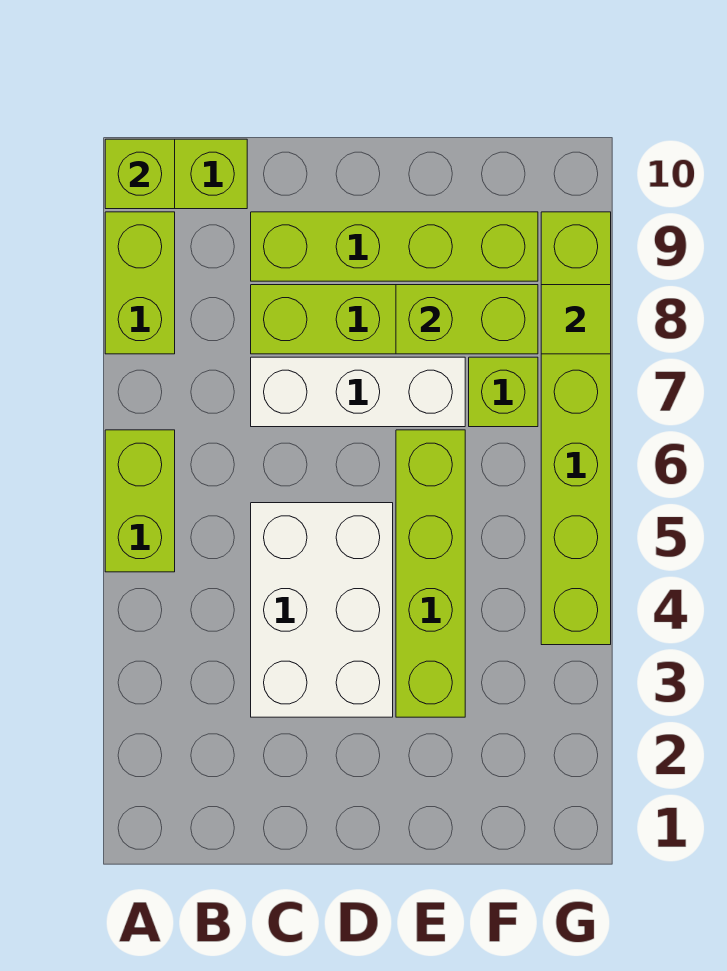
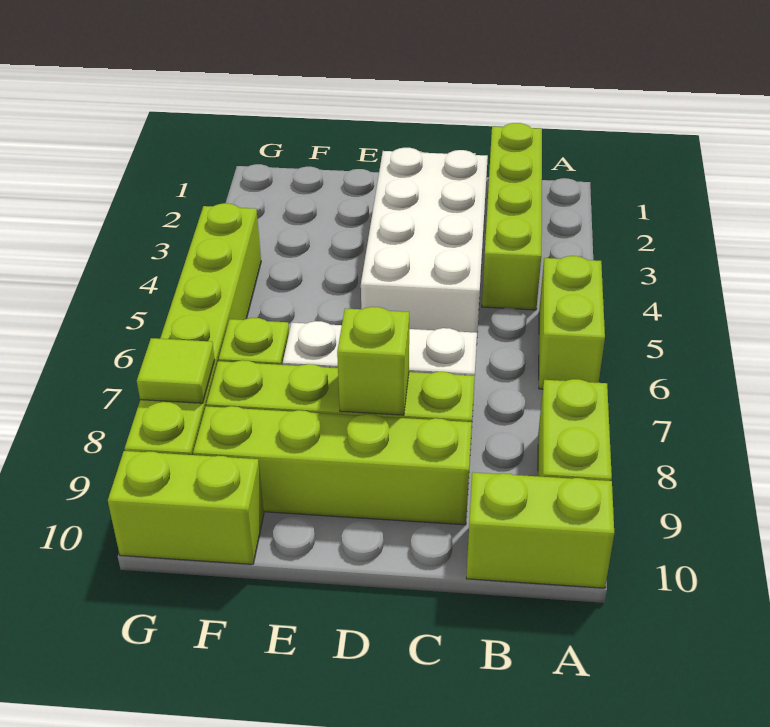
lime brick A10 level 2 -> lime brick D8 level 2
white brick C3:D5 level 1 -> white brick C2:D5 level 1
lime brick E3:E6 level 1 -> lime brick B1:B4 level 1
lime brick E8:F8 level 2 -> lime brick F10:G10 level 1

